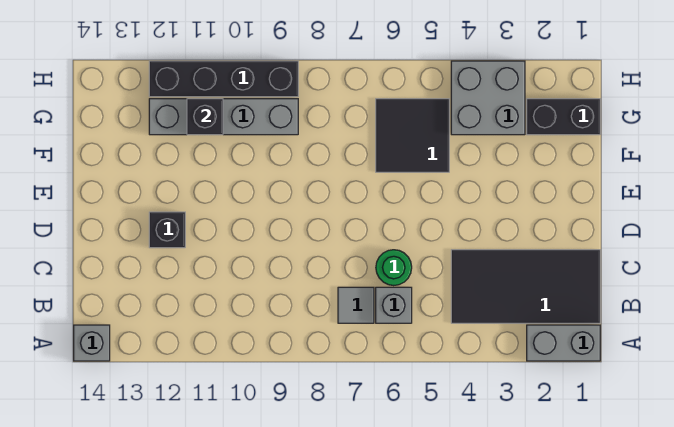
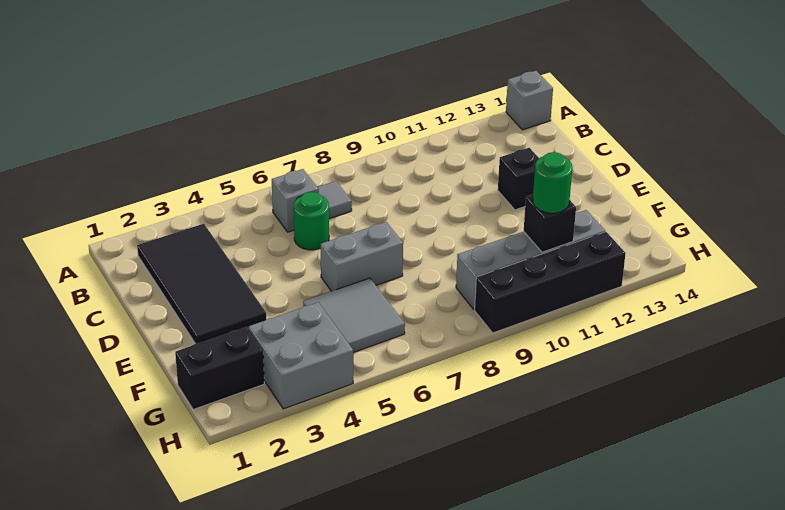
grey brick A1:A2 level 1 -> grey brick E6:E7 level 1
black tile B1:C4 level 1 -> black tile B2:E3 level 1
black tile F5:G6 level 1 -> grey tile F5:G6 level 1
none -> green round brick G11 level 3

